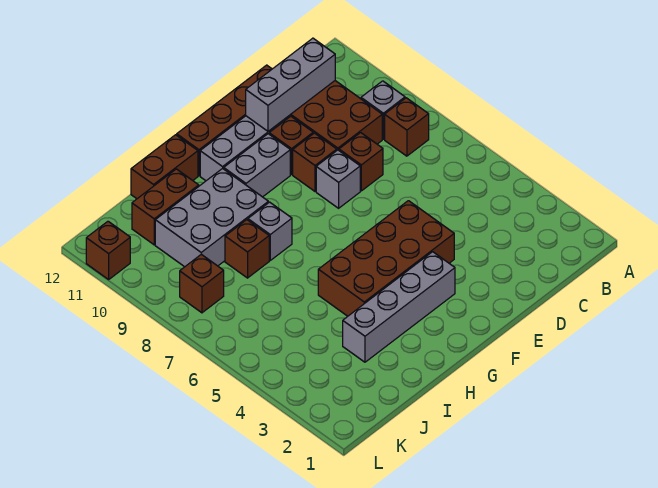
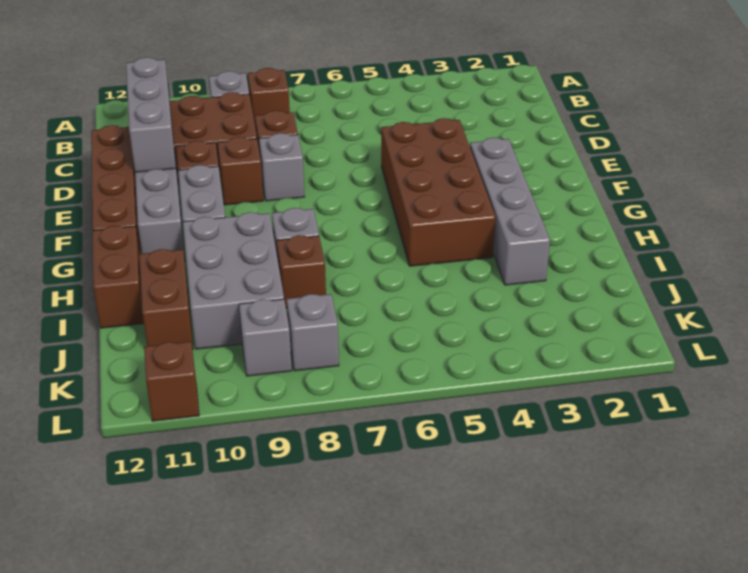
brown brick K8 level 1 -> grey brick K8 level 1
none -> grey brick K9 level 1

